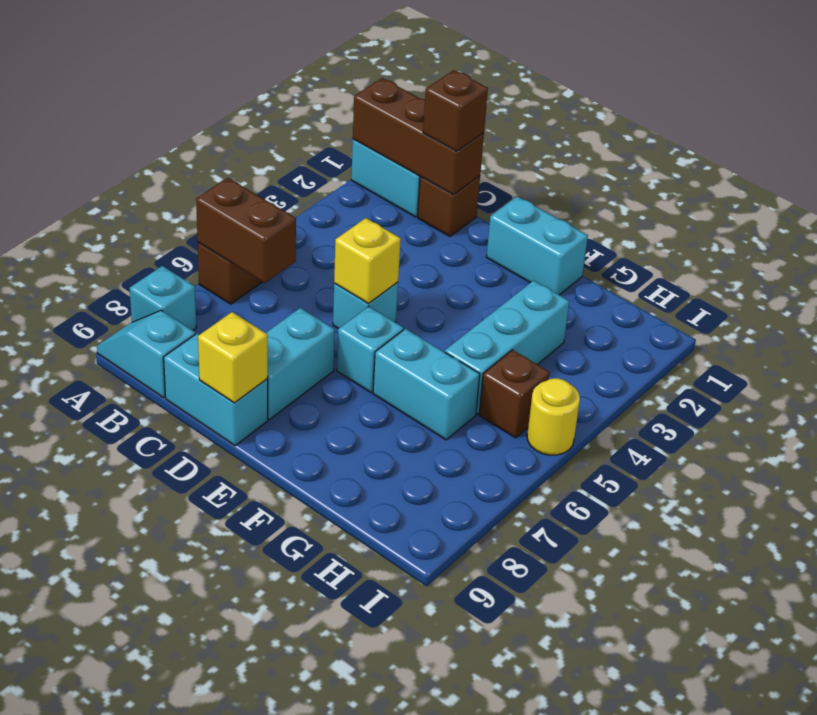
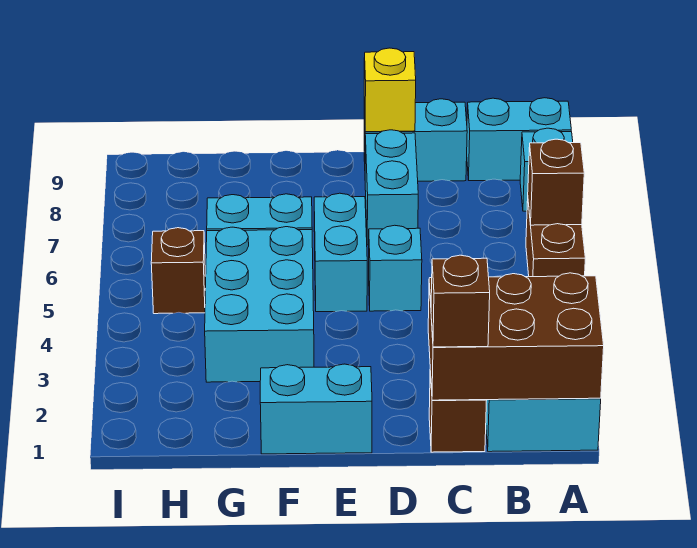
brown brick A1:C1 level 2 -> brown brick A1:C2 level 2
brown brick A6:B6 level 2 -> brown brick A6 level 2
cyan slope A9:B9 level 1 top B -> cyan brick A9:B9 level 1
yellow brick D5 level 2 -> none
cyan brick E6 level 1 -> cyan brick E5:E6 level 1
cyan brick G3:G5 level 1 -> cyan brick F3:G5 level 1
yellow round brick I5 level 1 -> none

